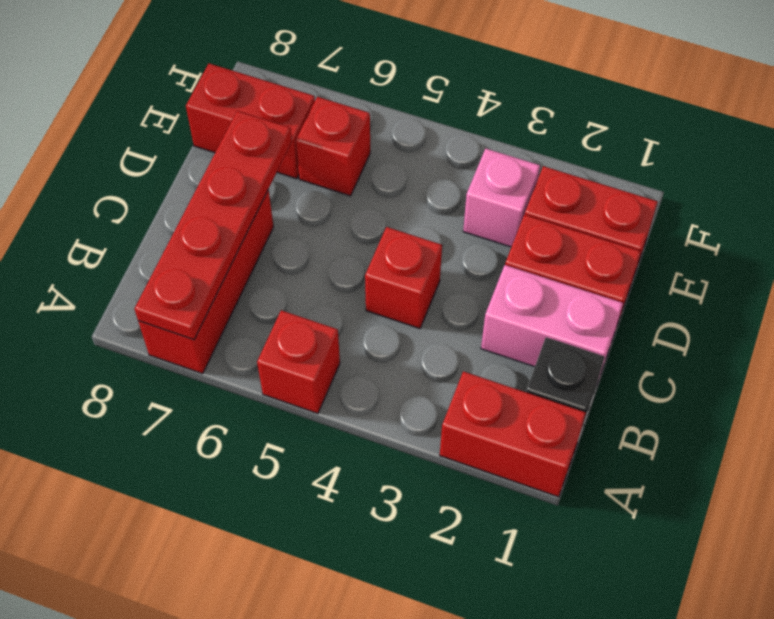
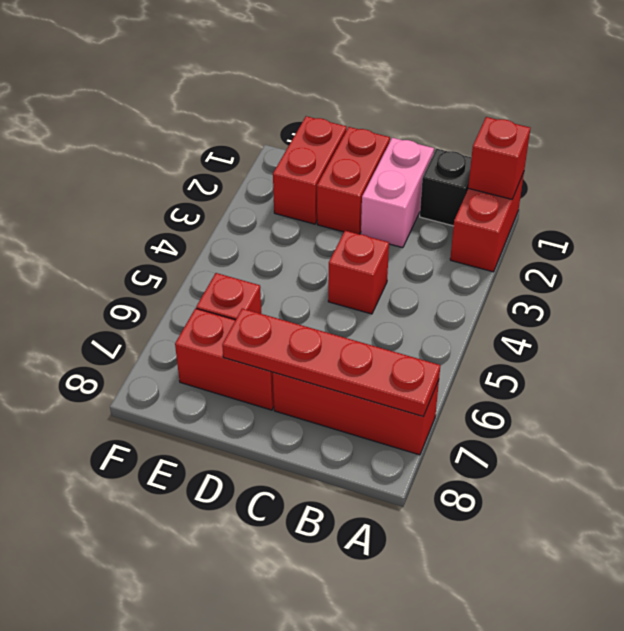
red brick A5 level 1 -> red brick A1 level 2
pink brick E3 level 1 -> none
red brick E7:E8 level 1 -> red brick D7:E7 level 1

